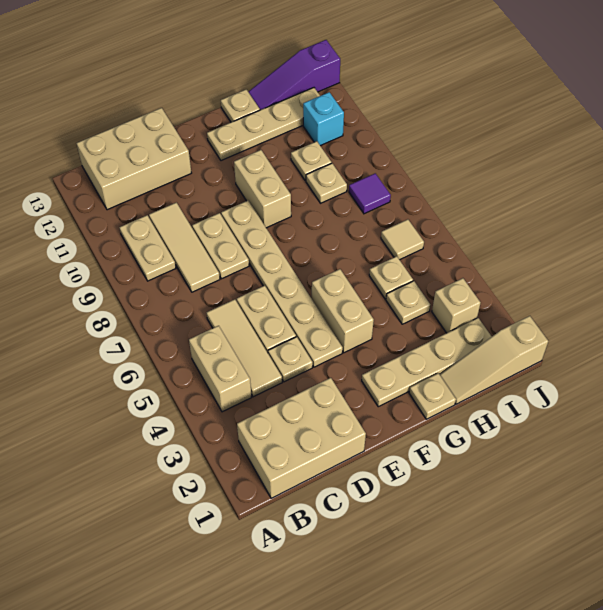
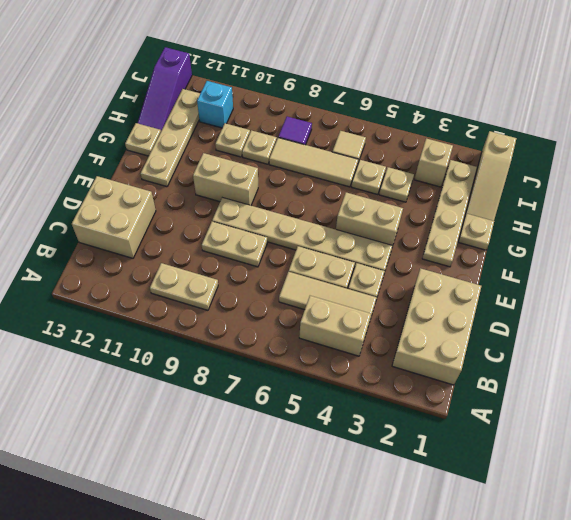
tan brick B12:D13 level 1 -> tan brick C12:D13 level 1
tan tile C8:C10 level 1 -> tan tile H6:H8 level 1

